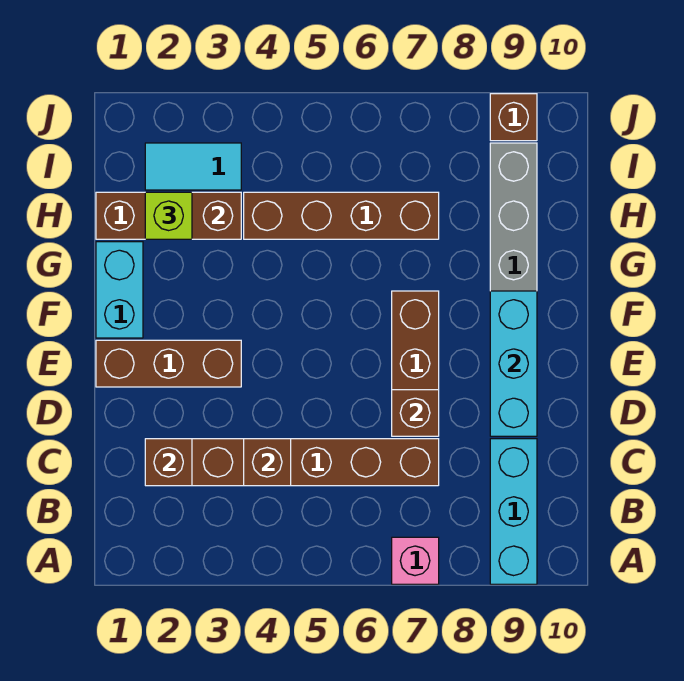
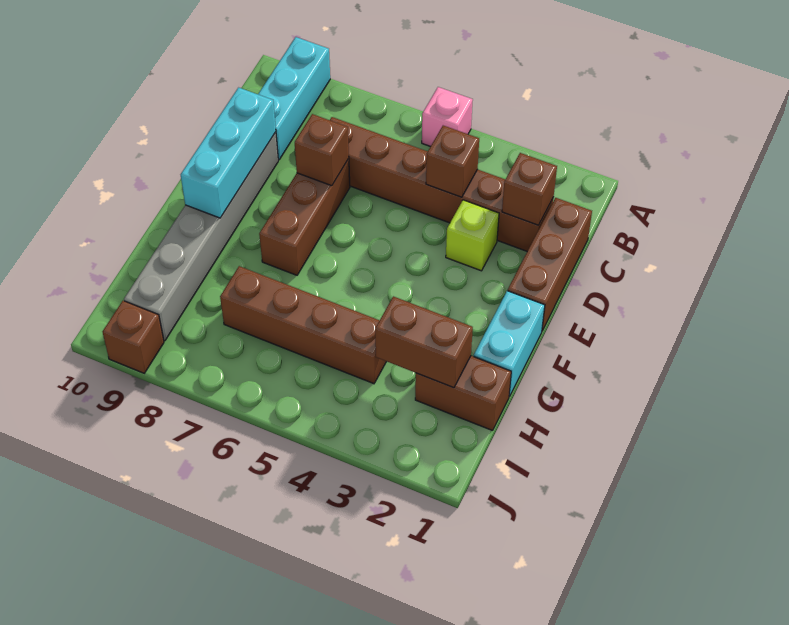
pink brick A7 level 1 -> pink brick A5 level 1
brown brick E1:E3 level 1 -> brown brick C1:E1 level 1
lime brick H2 level 3 -> lime brick D3 level 1
cyan tile I2:I3 level 1 -> none

